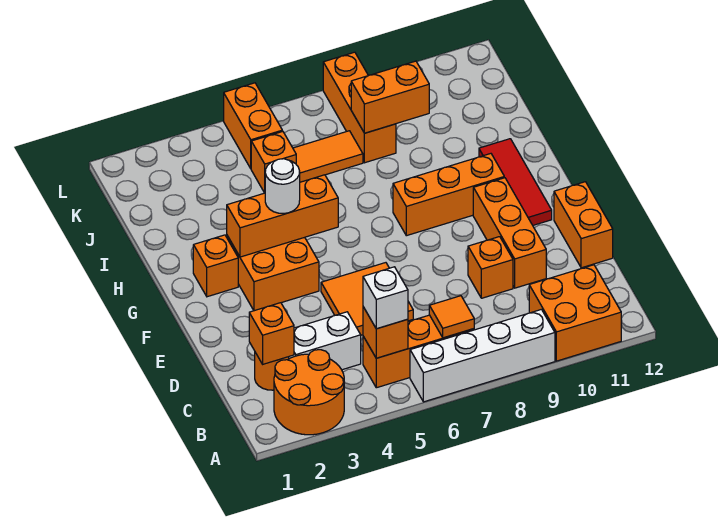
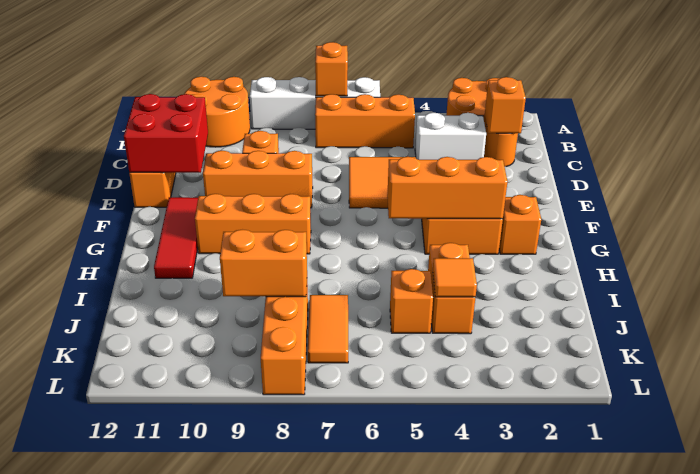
orange brick A10:B11 level 1 -> orange round brick A10:B11 level 1
orange brick B5 level 2 -> orange brick A7 level 2
white brick B5 level 3 -> none
orange tile B7 level 2 -> orange tile J4 level 2
orange brick D10:F10 level 1 -> orange brick E8:E10 level 1
none -> red brick D11:E12 level 2
white round brick G4 level 3 -> none
orange tile J6:J7 level 1 -> orange tile J7:K7 level 1
orange brick K5:L5 level 1 -> orange brick I4:J4 level 1

